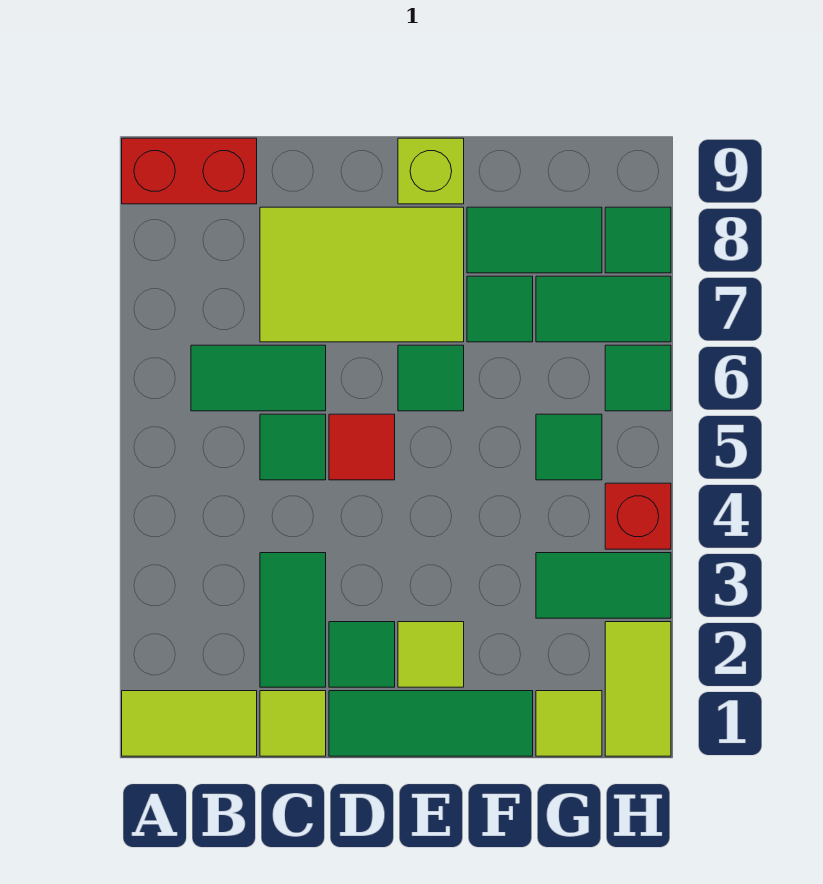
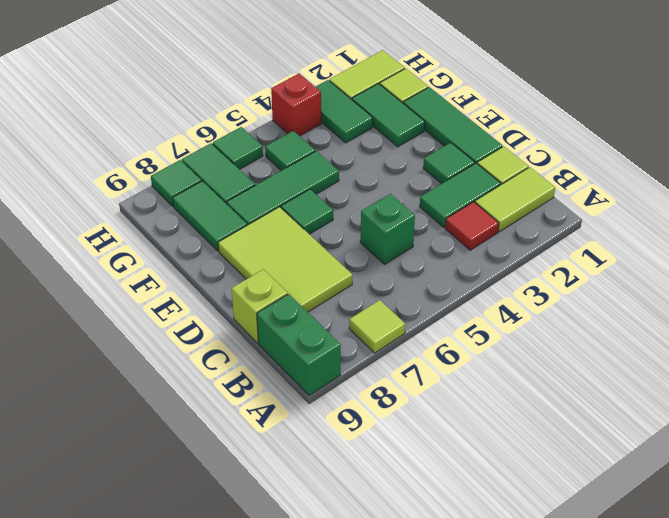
lime tile A1:B1 level 1 -> lime tile B1:B2 level 1
red brick A9:B9 level 1 -> green brick A9:B9 level 1
green tile B6:C6 level 1 -> green tile F2:G2 level 1
green tile C5 level 1 -> green brick C5 level 1
red tile D5 level 1 -> red tile B3 level 1
lime tile E2 level 1 -> lime tile A7 level 1
lime brick E9 level 1 -> lime brick C9 level 1
green tile F7 level 1 -> green tile F5:F7 level 1

